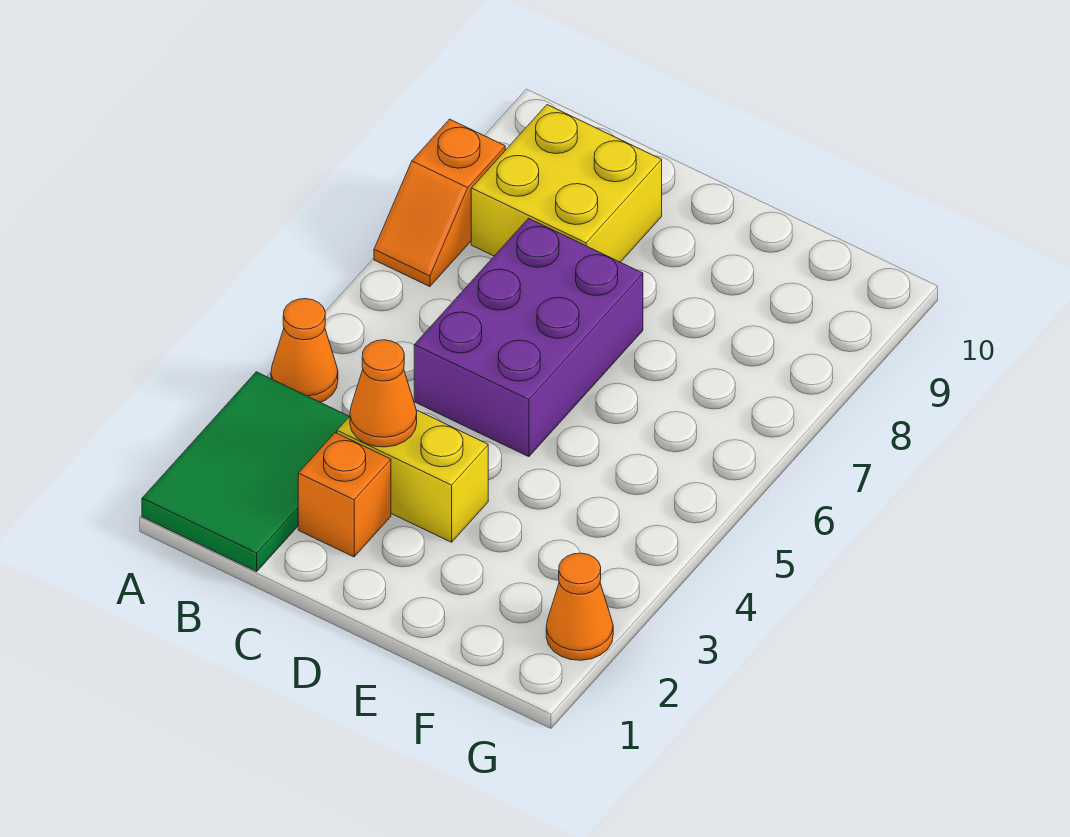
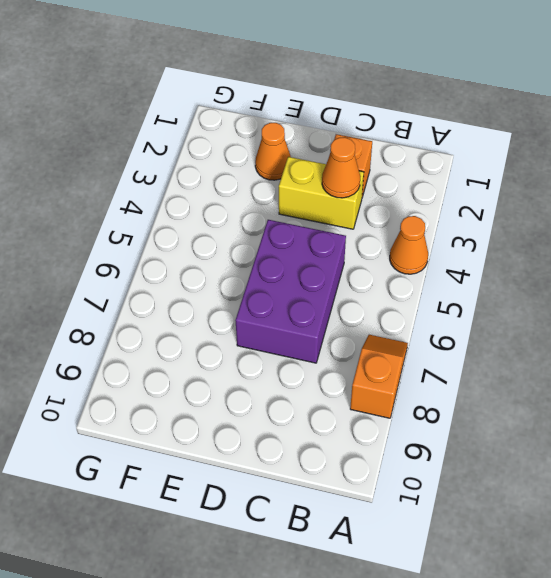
green tile A1:B3 level 1 -> none
yellow brick B8:C9 level 1 -> none
orange cone G2 level 1 -> orange cone E2 level 1

